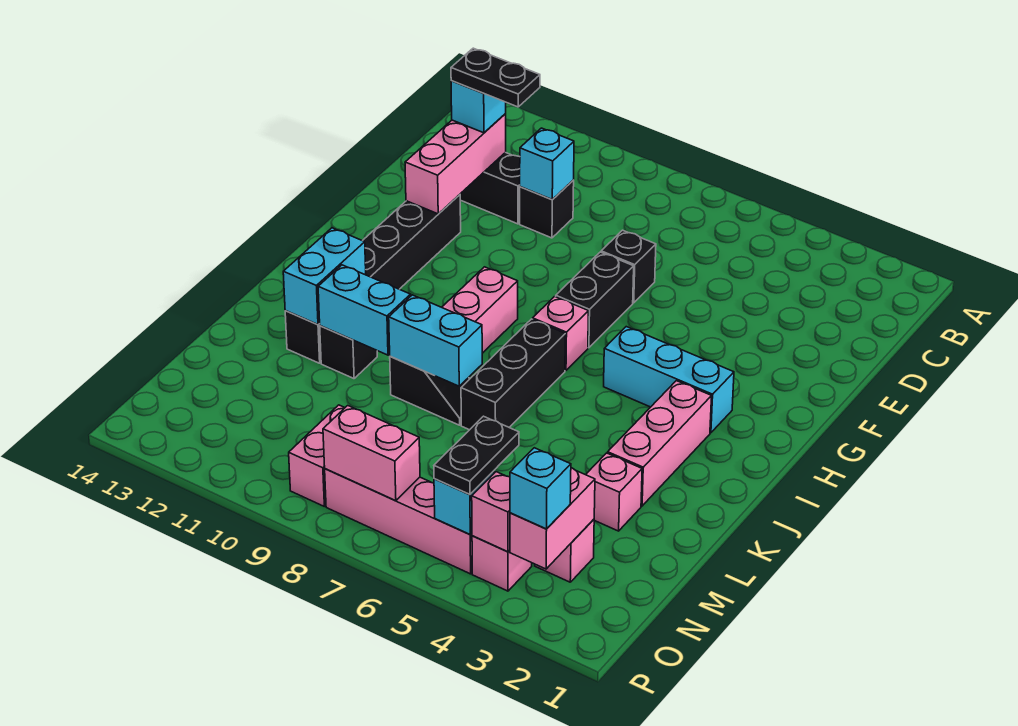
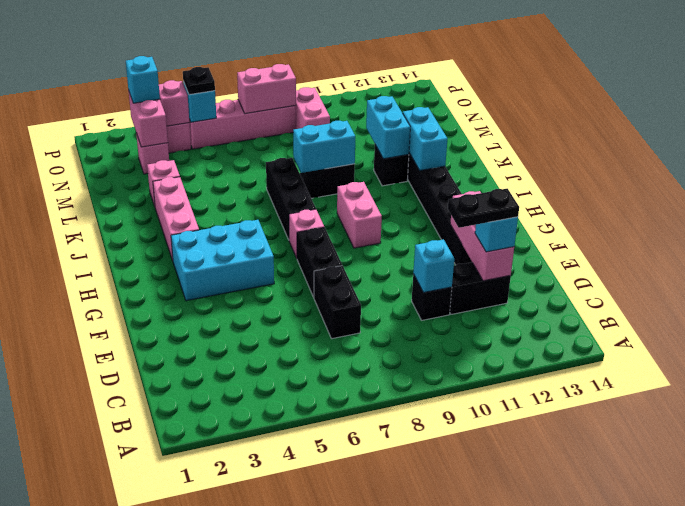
black brick E7 level 1 -> black brick D7:E7 level 1
cyan brick H3:H5 level 1 -> cyan brick G3:H5 level 1
cyan brick K10:K11 level 2 -> cyan brick K11:L11 level 2
black plate N5:O5 level 3 -> black plate O5 level 3

